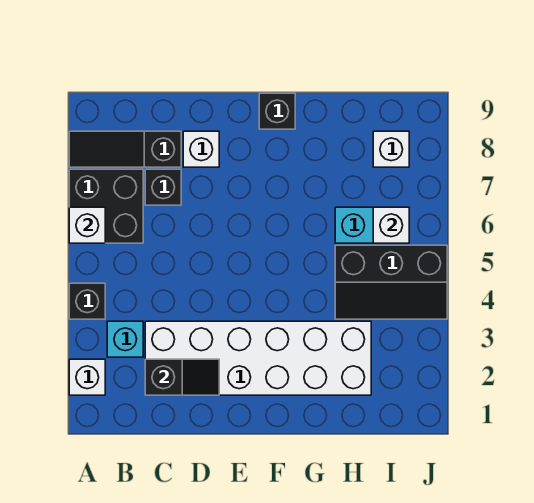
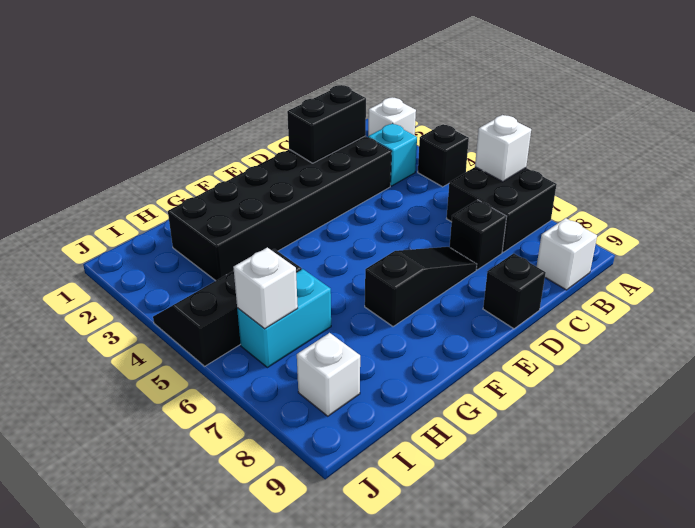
black slope A8:C8 level 1 top C -> black slope D7:F7 level 1 top F
white brick C2:H3 level 1 -> black brick C2:H3 level 1
black slope C2:D2 level 2 top C -> black brick C2:D2 level 2
white brick D8 level 1 -> white brick B9 level 1
black brick F9 level 1 -> black brick D9 level 1

